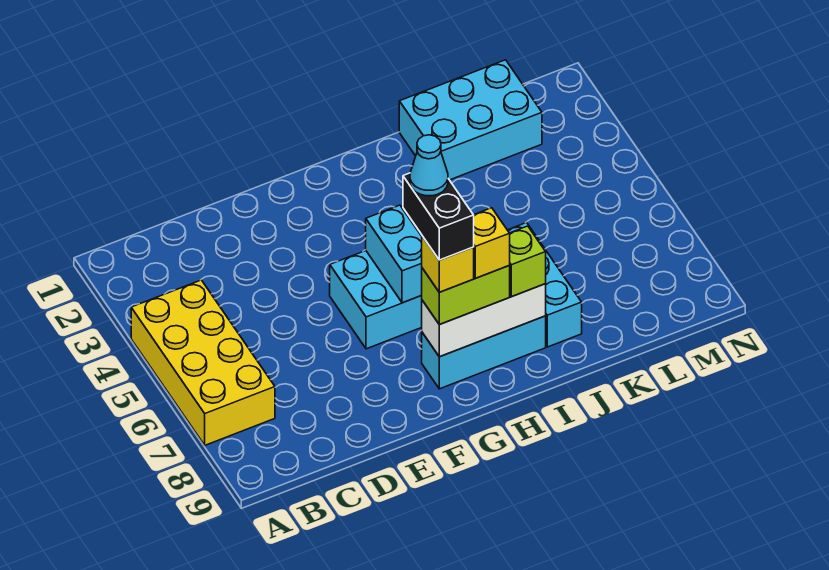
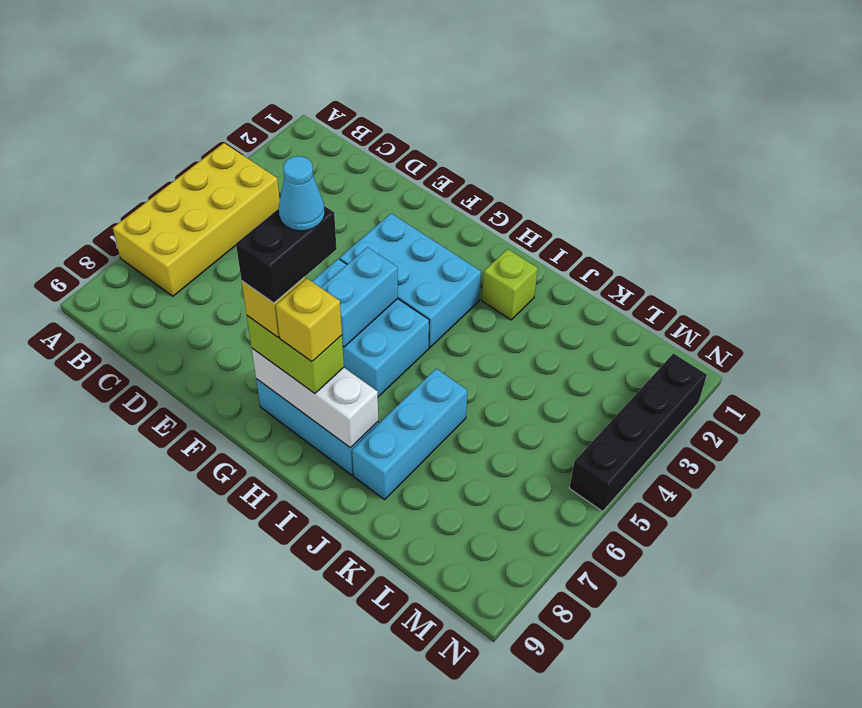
lime brick I8 level 3 -> lime brick I2 level 1
cyan brick J1:L2 level 1 -> cyan brick F3:H4 level 1
none -> black brick N2:N5 level 1

